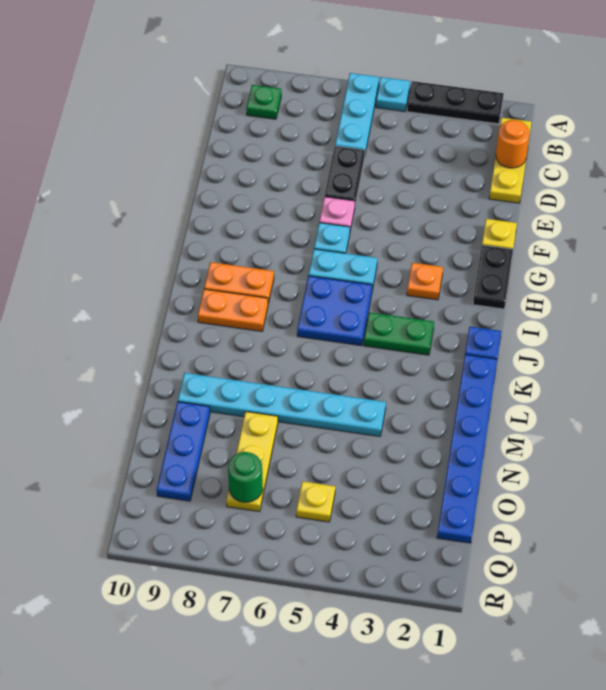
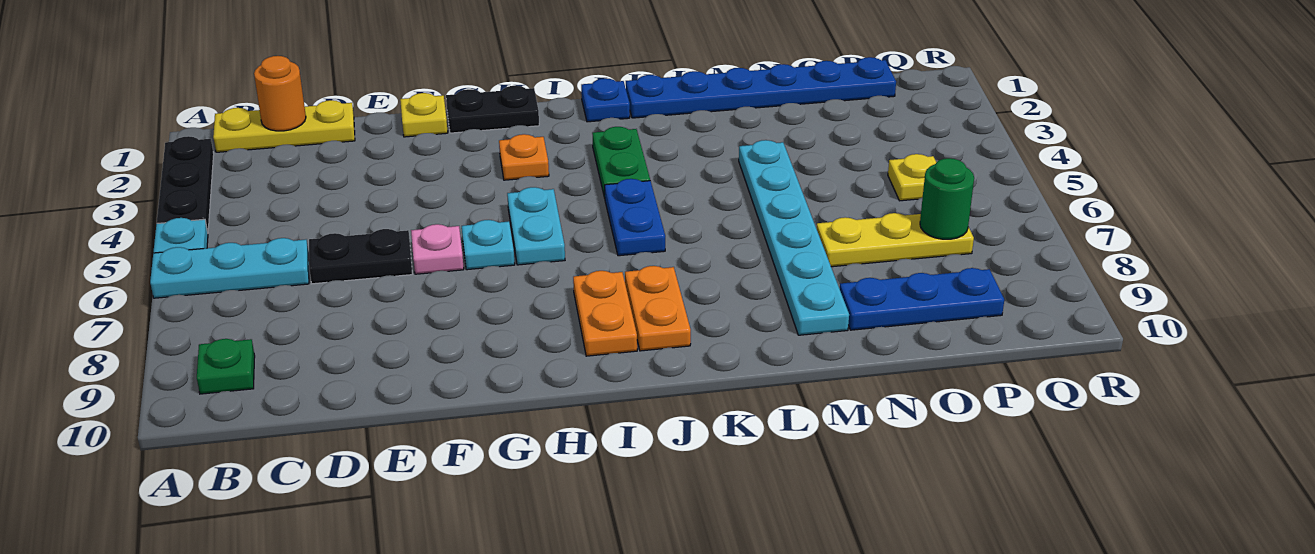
blue plate I5:J6 level 1 -> blue plate J5:J6 level 1

